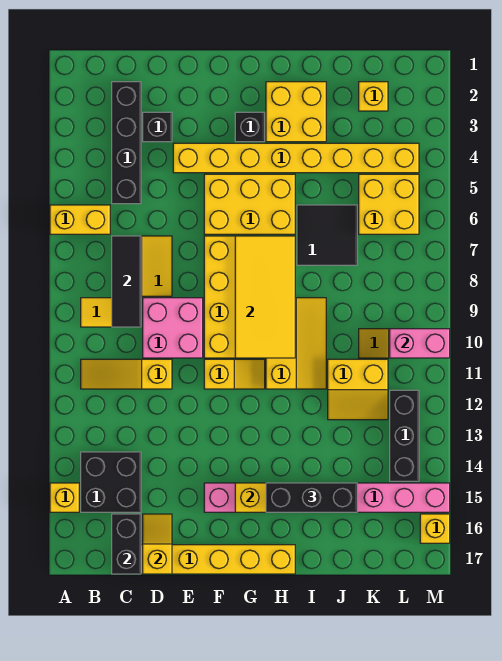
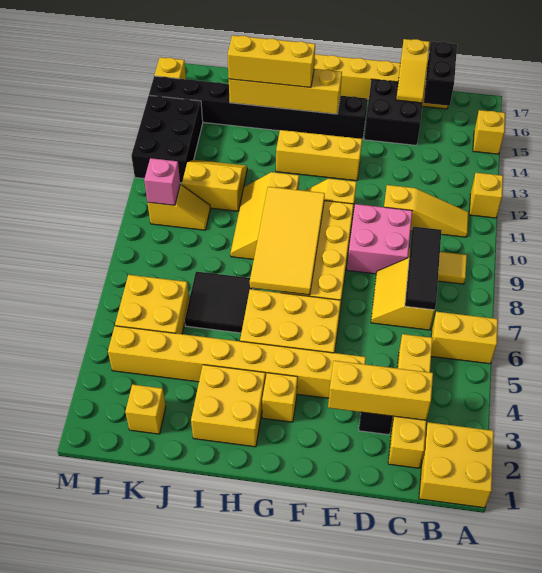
none -> yellow brick A1:B2 level 1
none -> yellow brick A12 level 1
black brick B14:C15 level 1 -> black brick D15:E16 level 1
black brick C2:C5 level 1 -> yellow brick C2:C5 level 1
none -> yellow brick C3:E3 level 2
none -> yellow brick F13:H13 level 1
pink brick F15:M15 level 1 -> black brick F15:M15 level 1
black brick G3 level 1 -> yellow brick G3 level 1
black brick H15:J15 level 3 -> yellow brick H15:J15 level 3
pink brick L10:M10 level 2 -> pink brick L10 level 2
black brick L12:L14 level 1 -> black brick L12:M14 level 1

